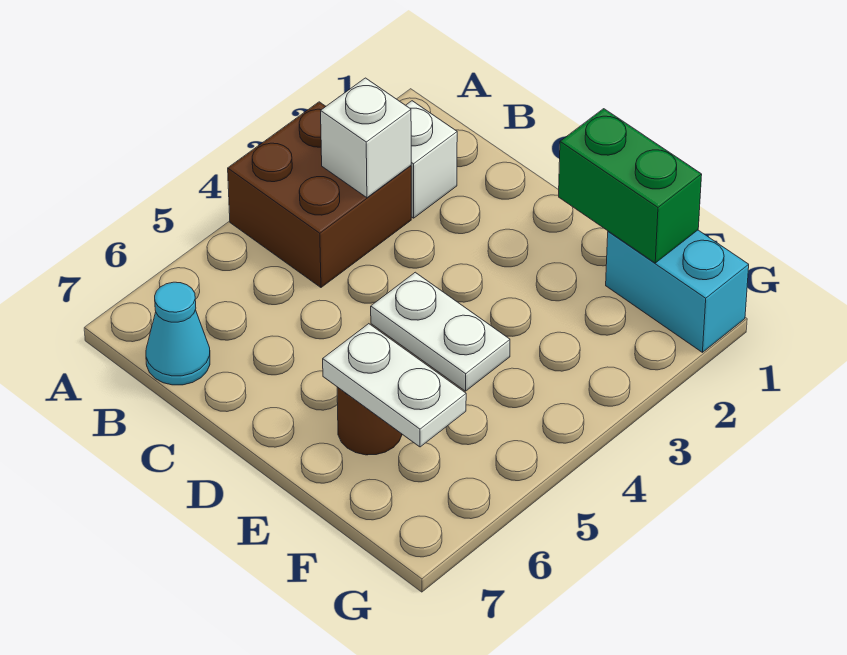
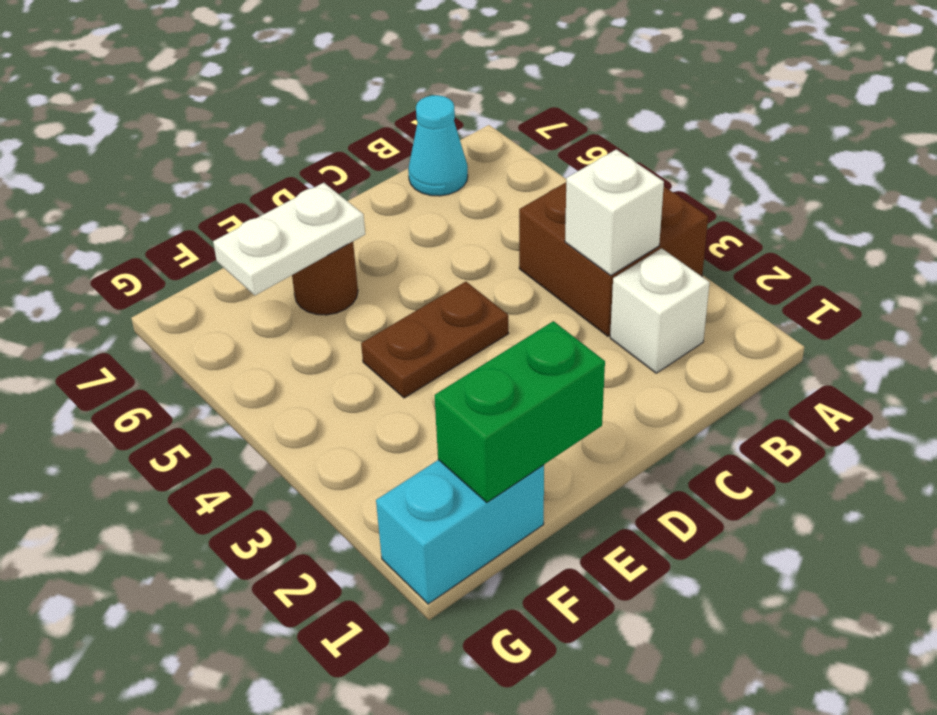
white plate D4:E4 level 1 -> brown plate D4:E4 level 1

